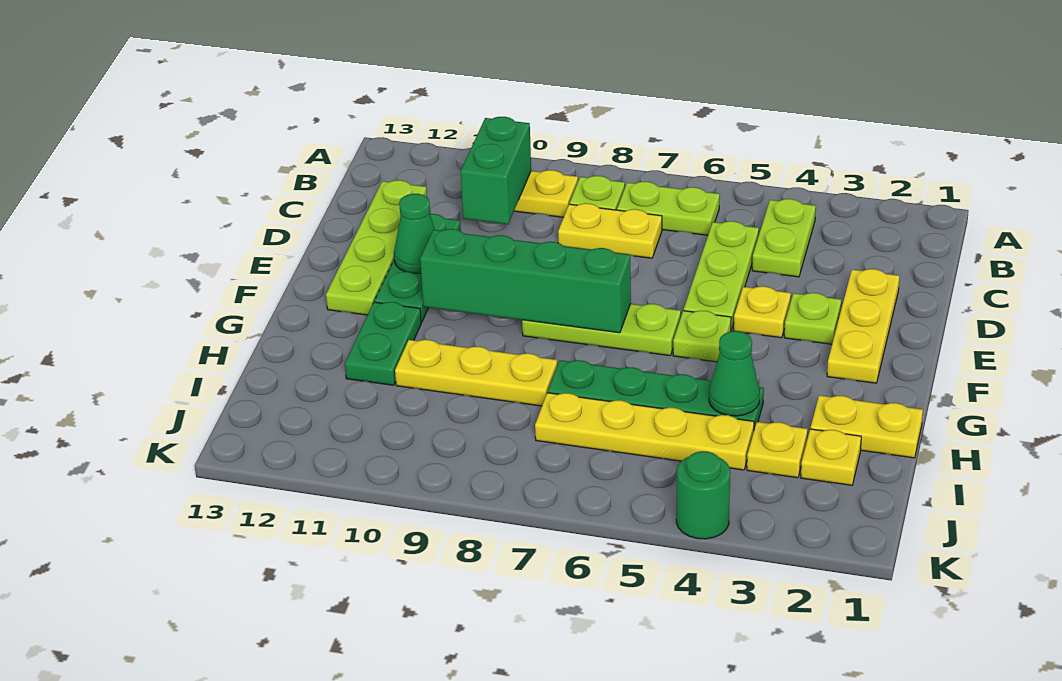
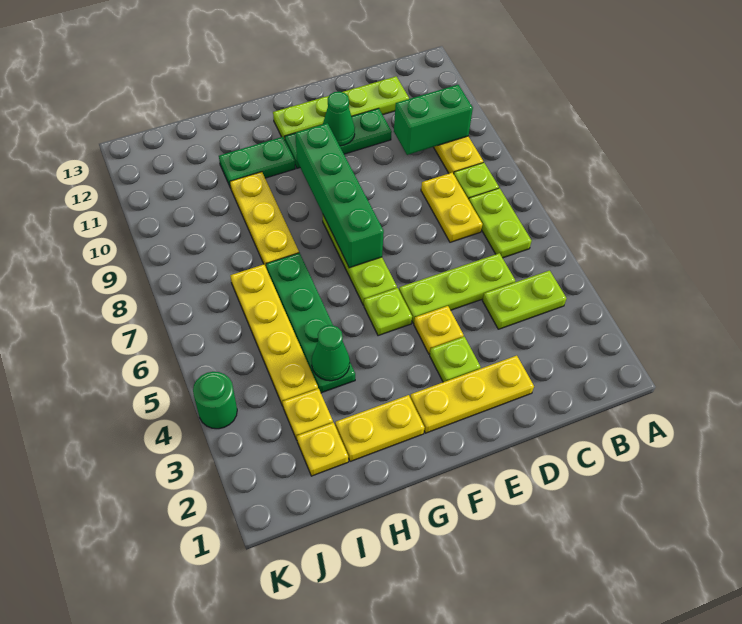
yellow plate H1:H2 level 1 -> yellow plate G2:H2 level 1

